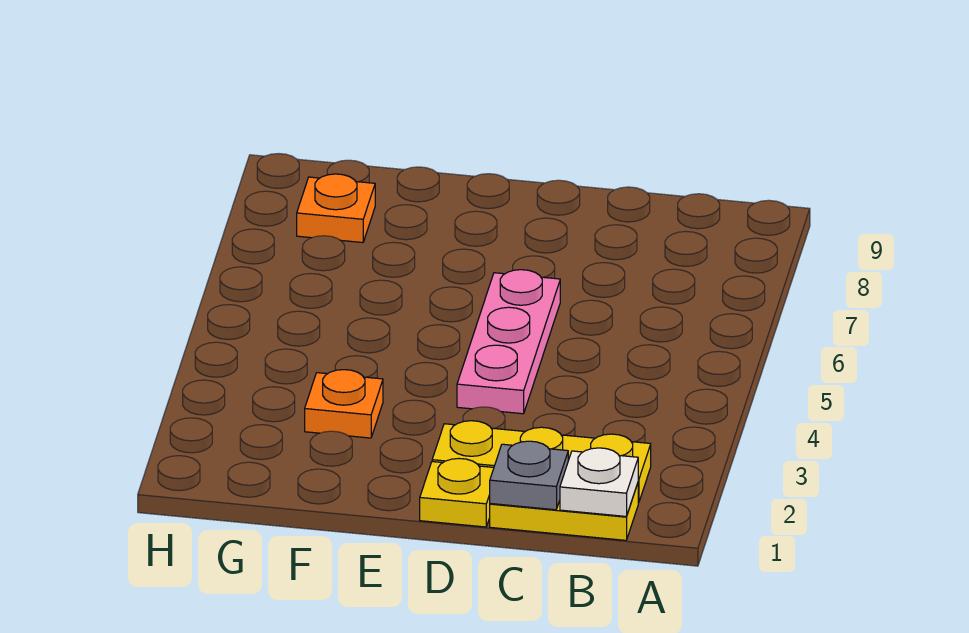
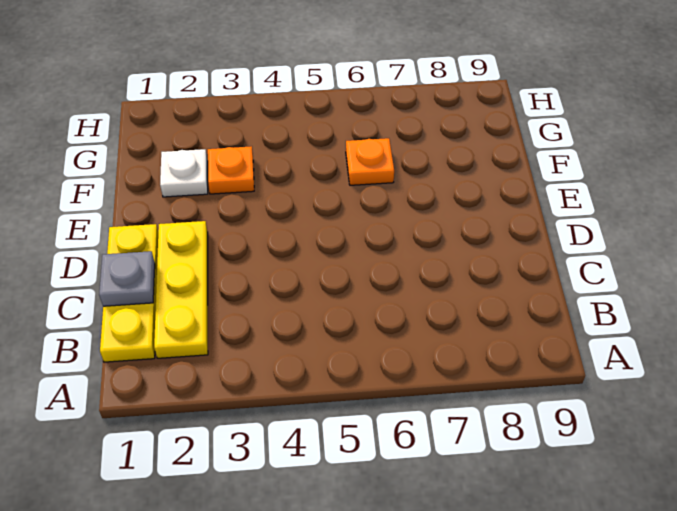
white plate B1 level 2 -> white plate F2 level 1
pink plate D4:D6 level 1 -> none
orange plate G8 level 1 -> orange plate F6 level 1

